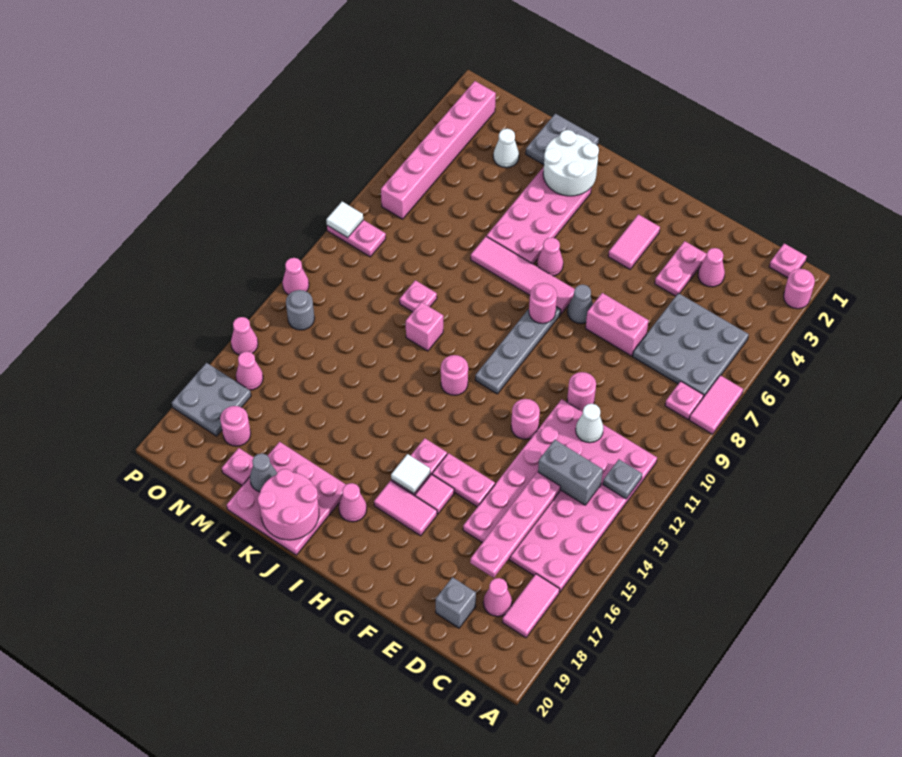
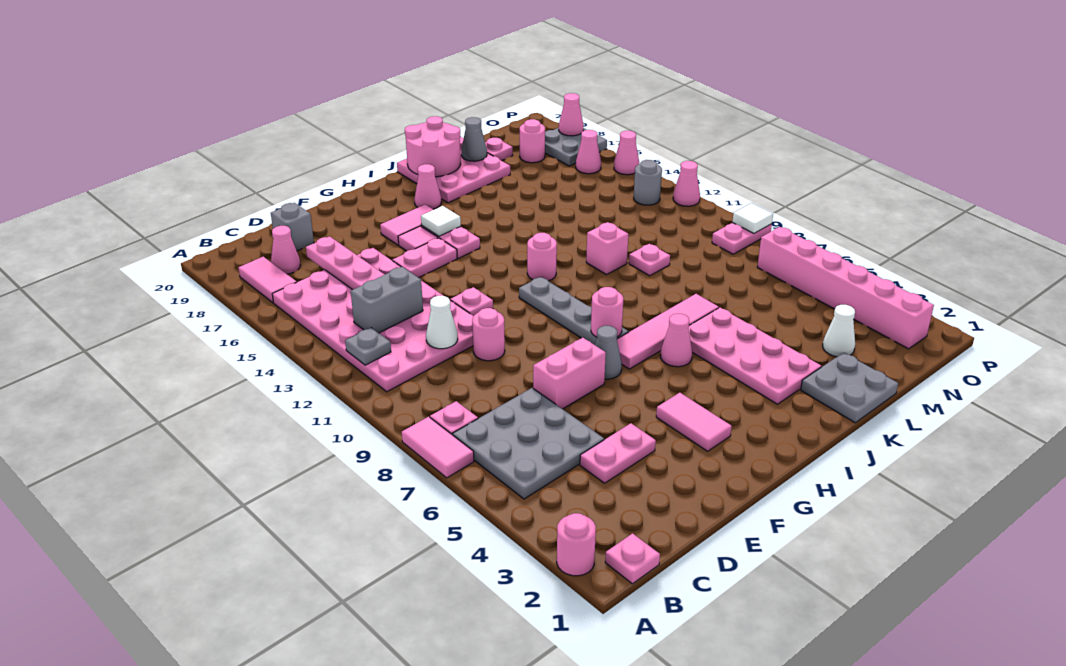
pink cone D3 level 1 -> pink cone P18 level 2
pink plate E3:E4 level 1 -> pink plate D4:E4 level 1
pink round brick F12 level 1 -> pink plate F12 level 1
white round brick J2:K3 level 2 -> none

